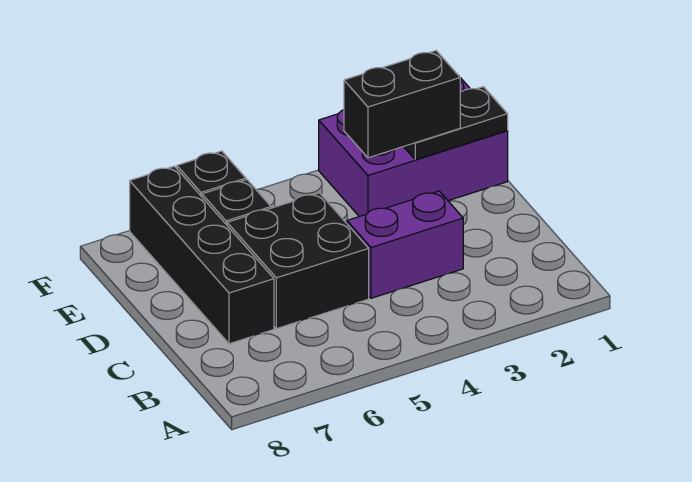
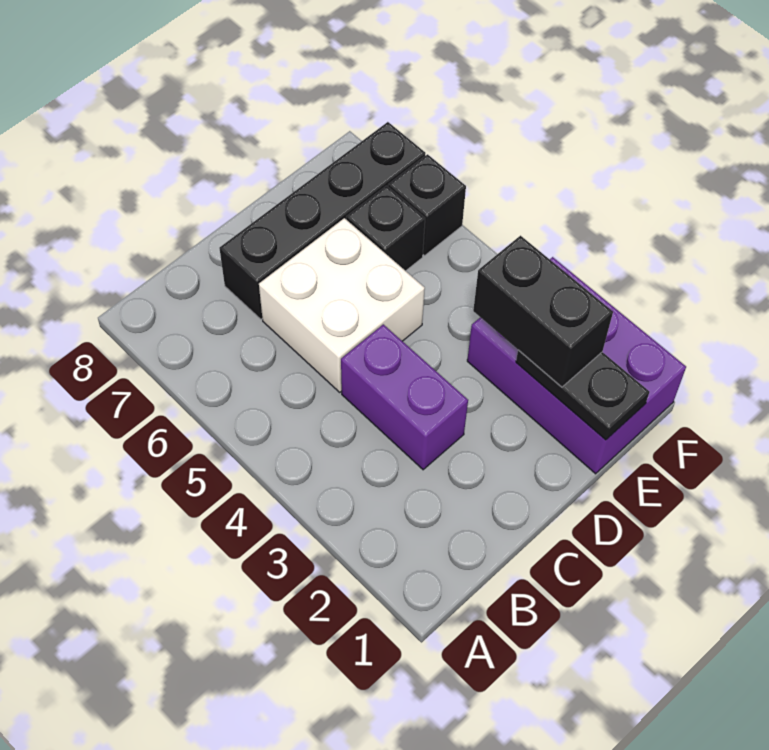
black brick C5:D6 level 1 -> white brick C5:D6 level 1

